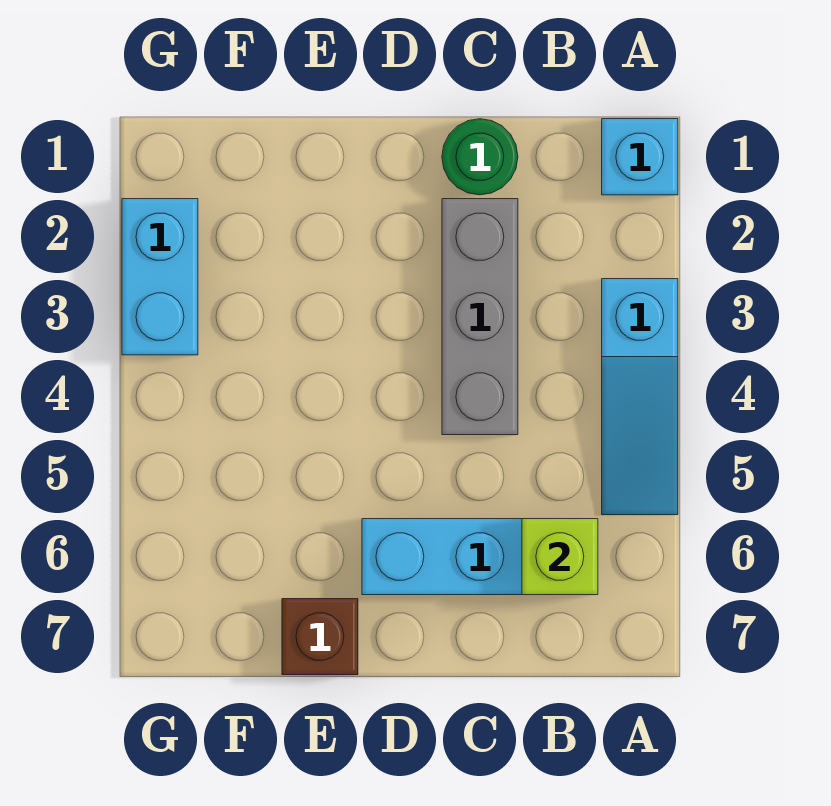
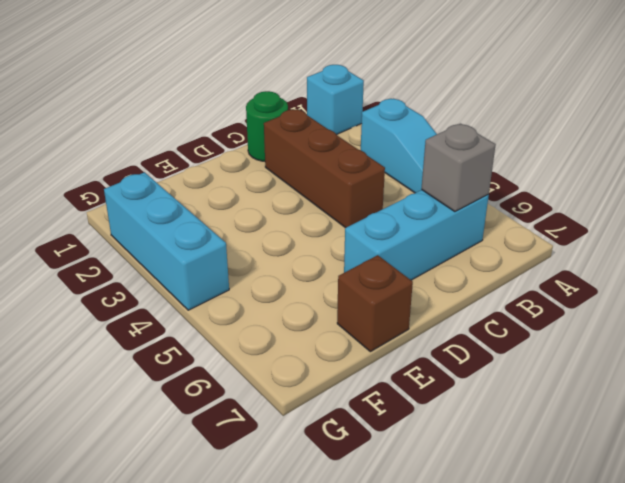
lime brick B6 level 2 -> grey brick B6 level 2
grey brick C2:C4 level 1 -> brown brick C2:C4 level 1
cyan brick G2:G3 level 1 -> cyan brick G2:G4 level 1

